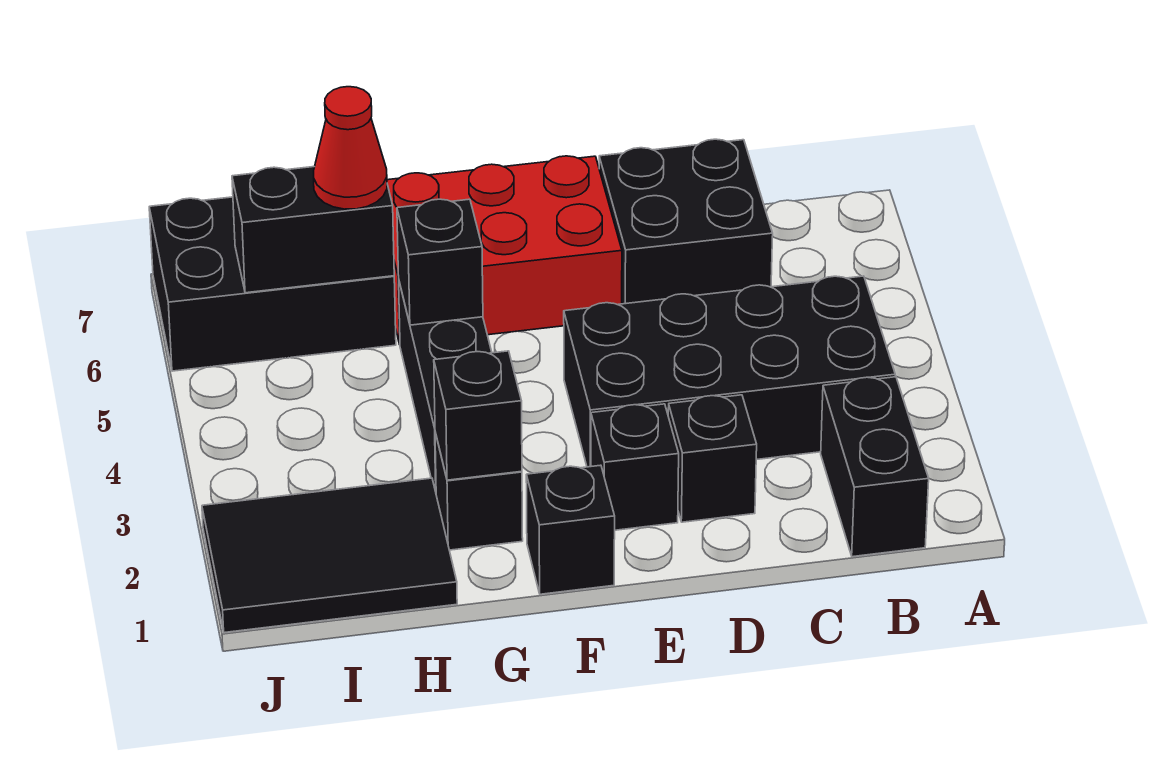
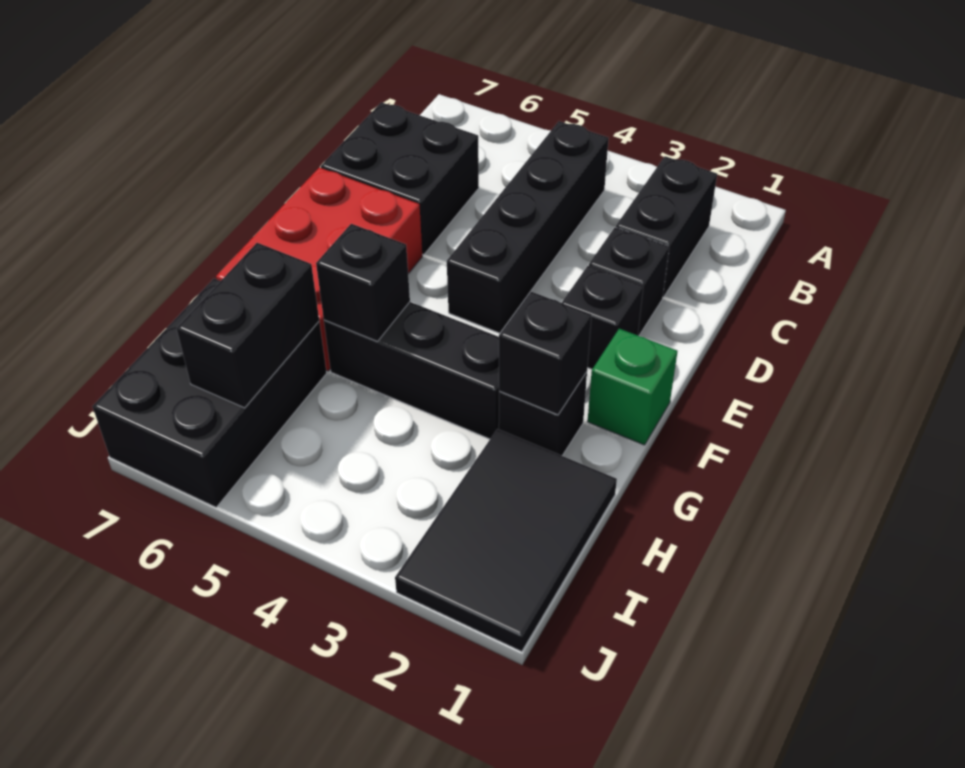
black brick B1:B2 level 1 -> black brick B2:C2 level 1
black brick B3:E4 level 1 -> black brick B4:E4 level 1
black brick F1 level 1 -> green brick F1 level 1
red cone H6 level 3 -> none

